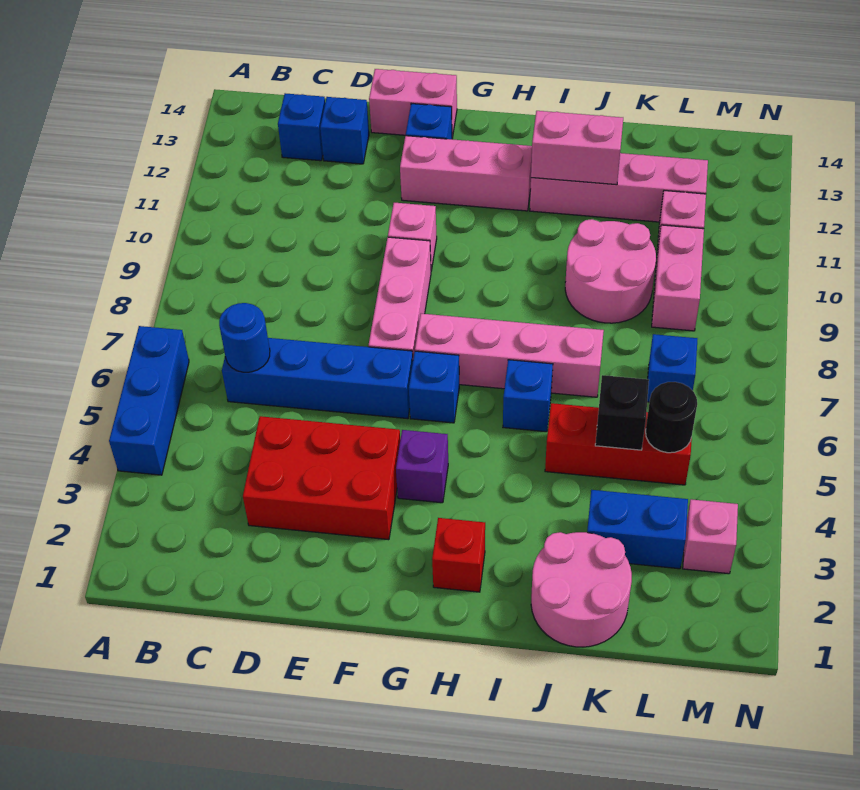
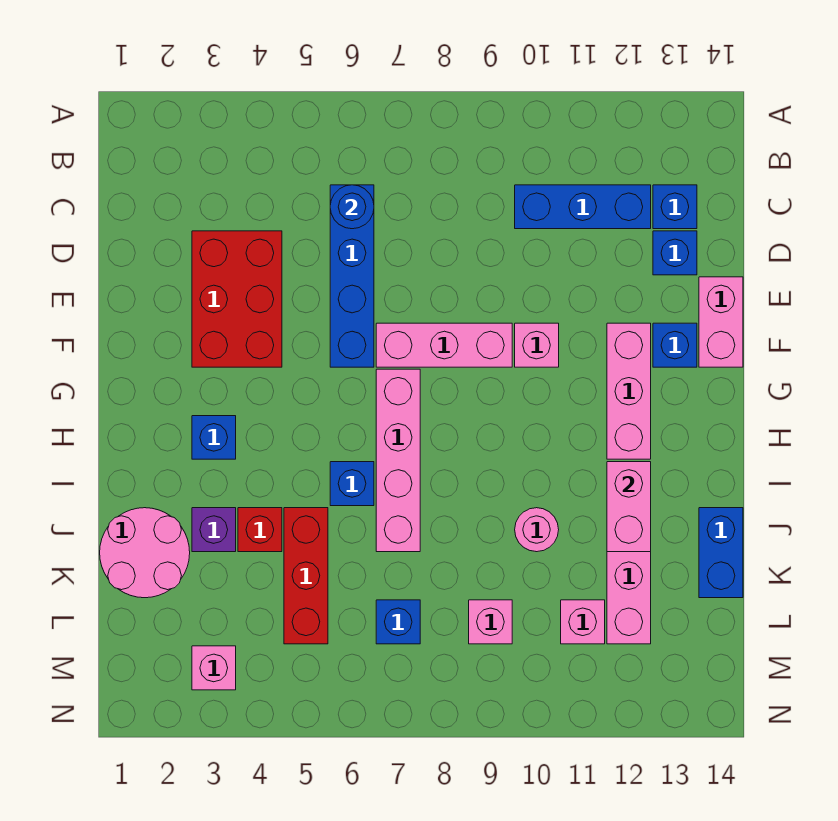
blue brick A4:A6 level 1 -> blue brick C10:C12 level 1
purple brick G4 level 1 -> purple brick J3 level 1
blue brick G6 level 1 -> blue brick H3 level 1
red brick H2 level 1 -> red brick J4 level 1
pink round brick J9:K10 level 1 -> pink round brick J10 level 1
blue brick K3:L3 level 1 -> blue brick J14:K14 level 1
black brick K5 level 2 -> none
black round brick L5 level 2 -> none
pink brick L9:L10 level 1 -> pink brick L9 level 1

